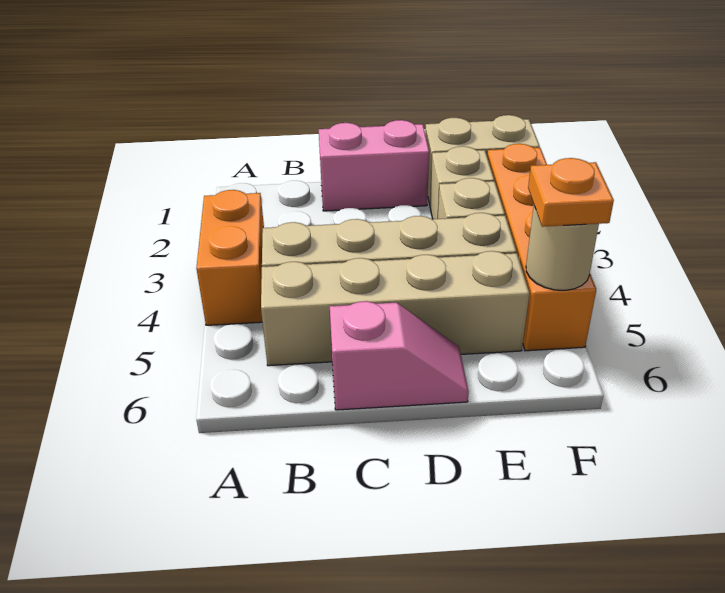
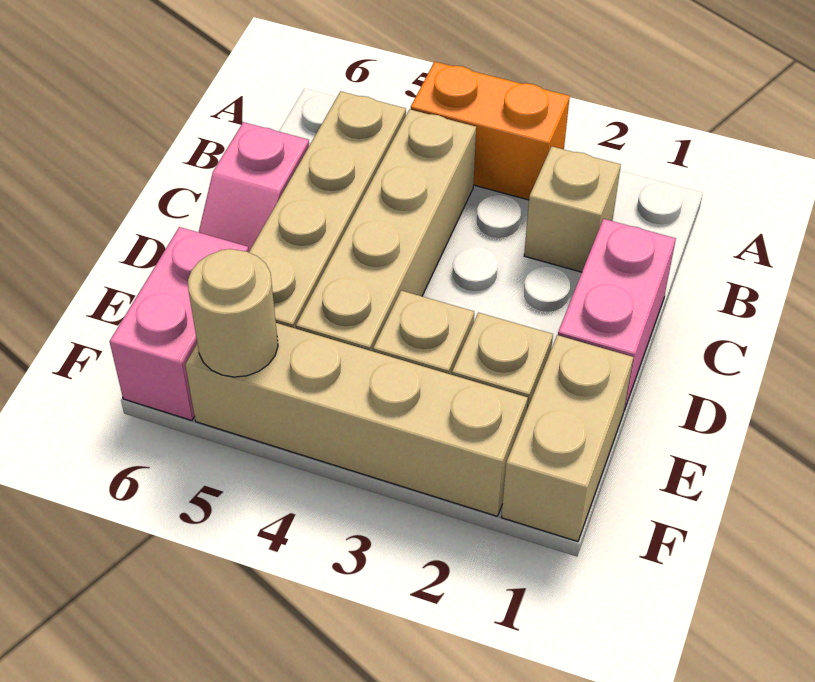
none -> tan brick B2 level 1
none -> pink brick E6:F6 level 1
orange brick F2:F5 level 1 -> tan brick F2:F5 level 1
orange plate F5 level 3 -> none

